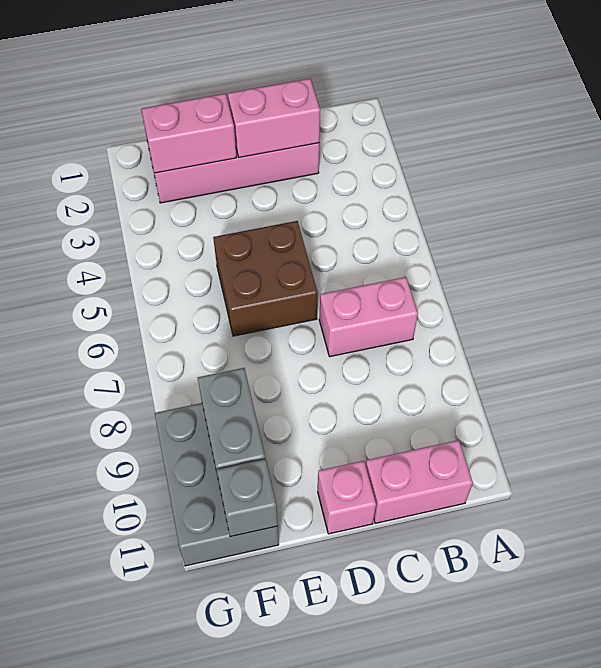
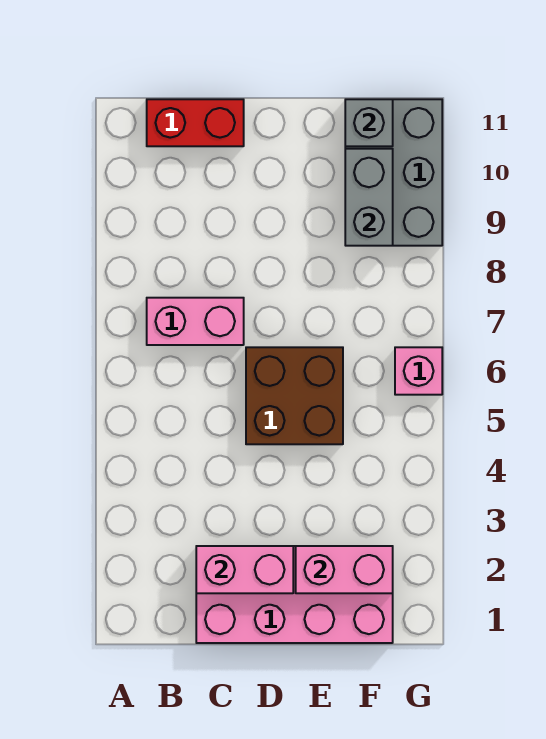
pink brick B11:C11 level 1 -> red brick B11:C11 level 1
pink brick D11 level 1 -> pink brick G6 level 1

